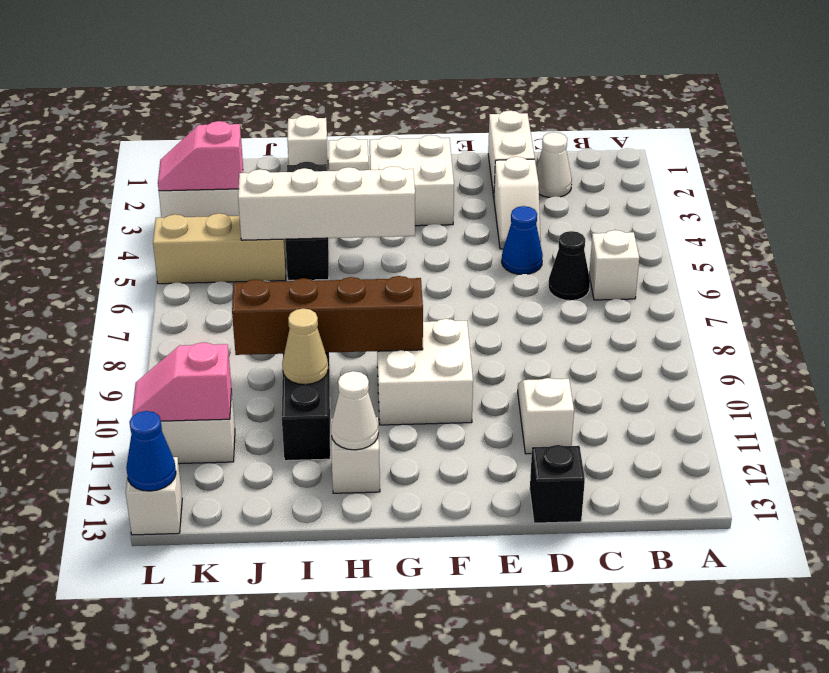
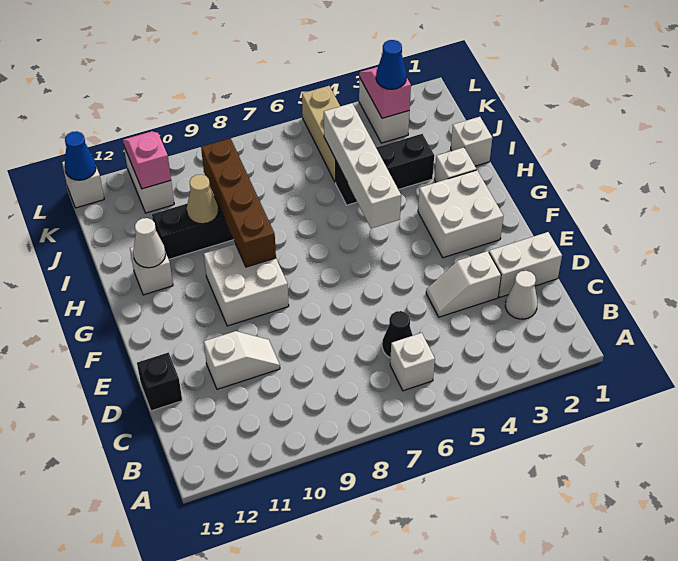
blue cone D5 level 1 -> blue cone K3 level 3

